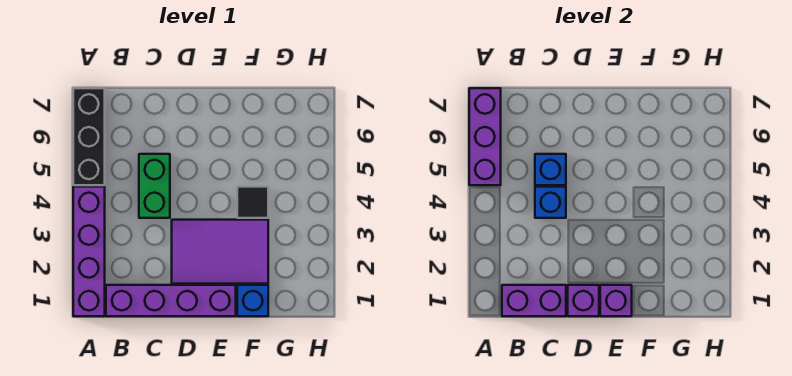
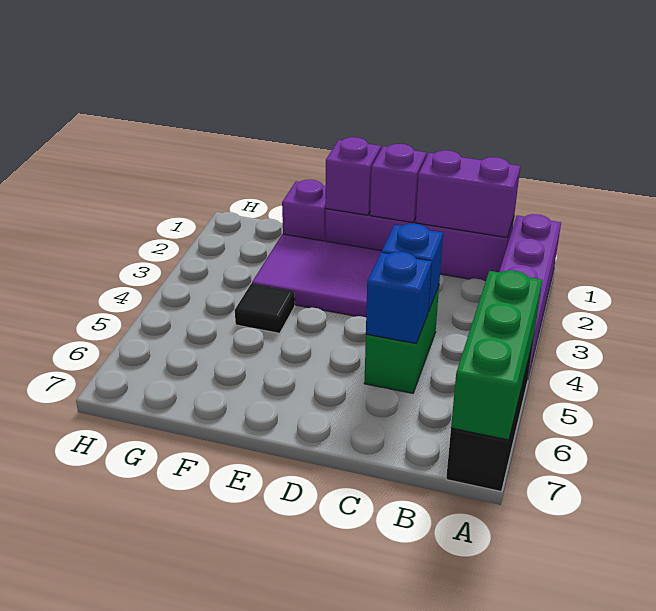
purple brick A5:A7 level 2 -> green brick A5:A7 level 2
blue brick F1 level 1 -> purple brick F1 level 1

